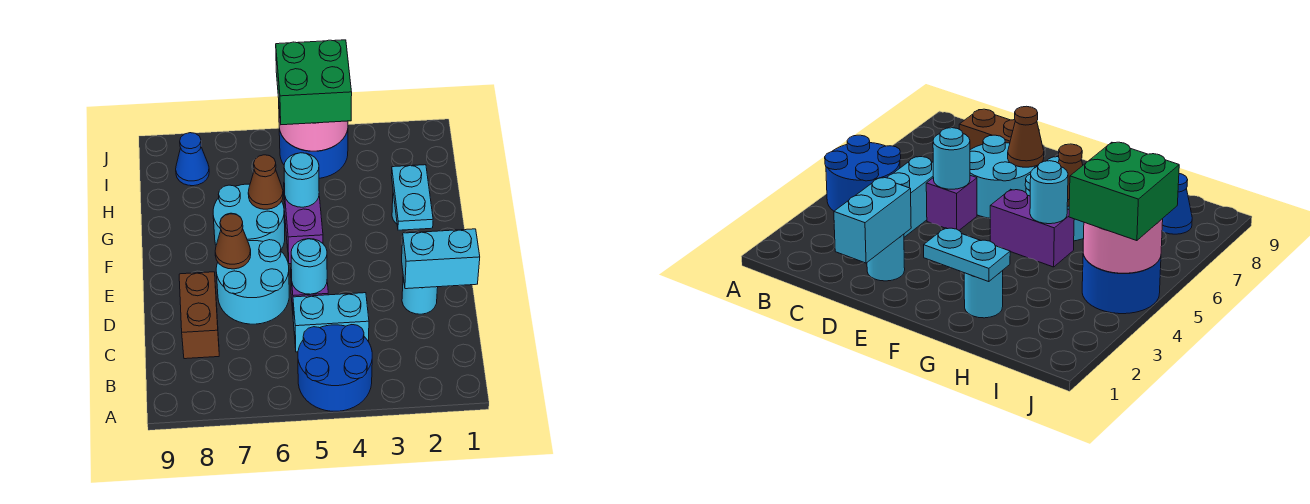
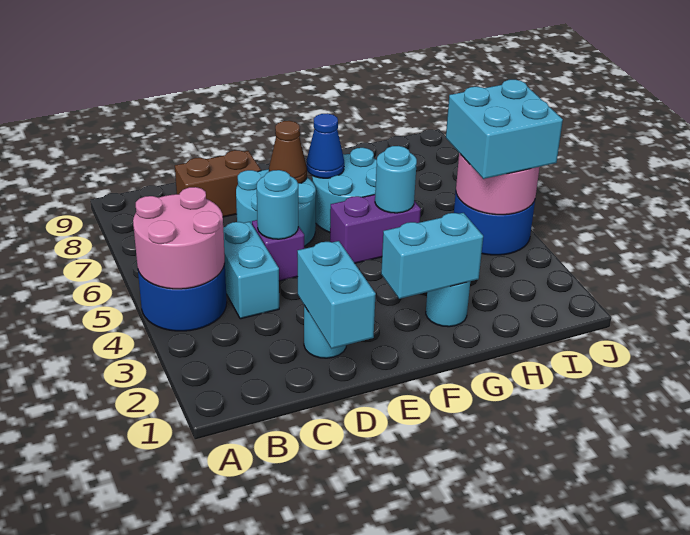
none -> pink round brick A4:B5 level 2
cyan plate F2:G2 level 2 -> cyan brick F2:G2 level 2
brown cone G6 level 2 -> none
green brick I4:J5 level 3 -> cyan brick I4:J5 level 3
blue cone I8 level 1 -> blue cone F7 level 2

